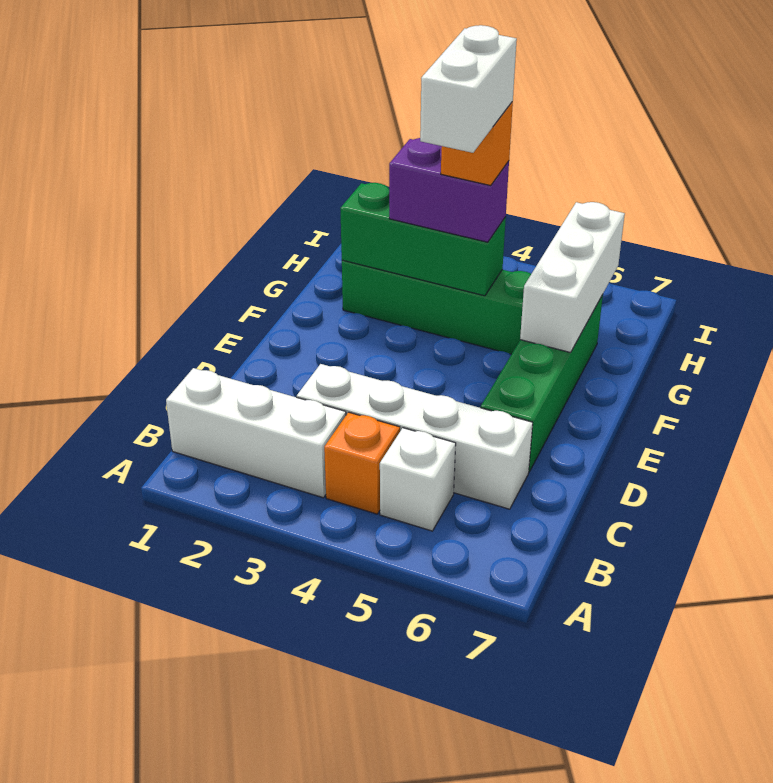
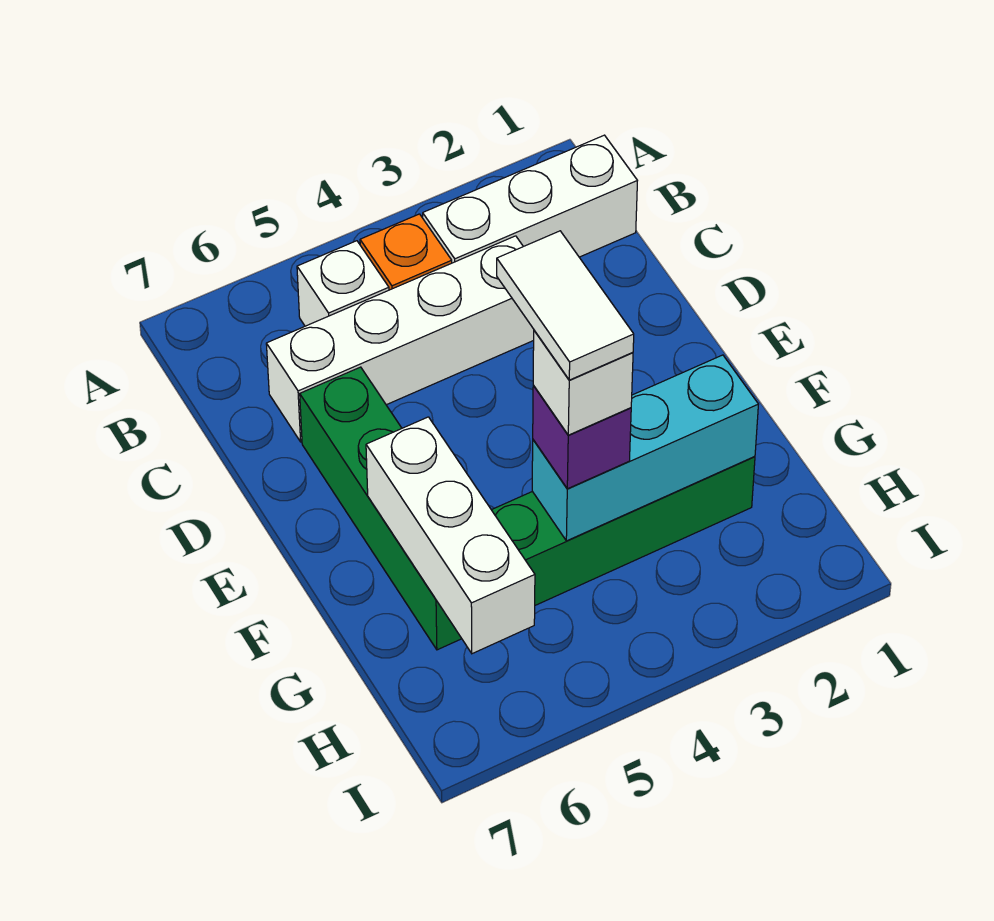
white brick F4:G4 level 5 -> white tile F4:G4 level 5
green brick G2:G4 level 2 -> cyan brick G2:G4 level 2
purple brick G3:G4 level 3 -> purple brick G4 level 3
orange brick G4 level 4 -> white brick G4 level 4

